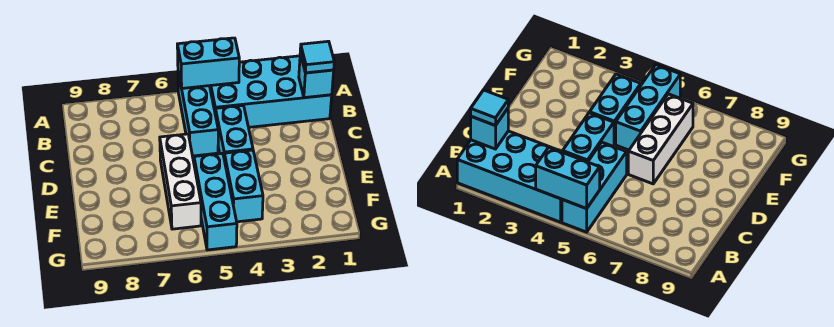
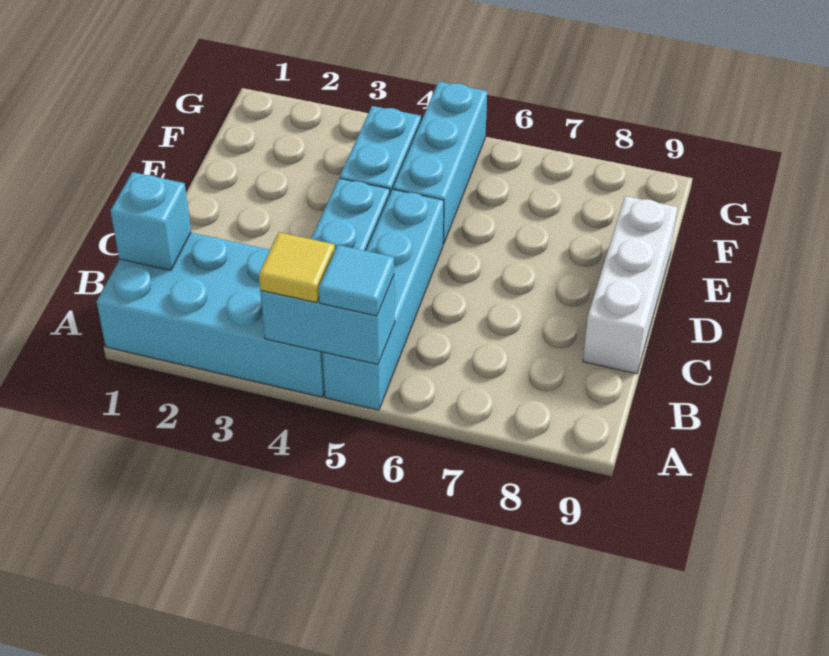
none -> yellow tile A4 level 3
cyan brick A5:C5 level 1 -> cyan brick A5:D5 level 1
cyan tile B1 level 3 -> cyan tile A5 level 3
white brick D6:F6 level 1 -> white brick C9:E9 level 1

